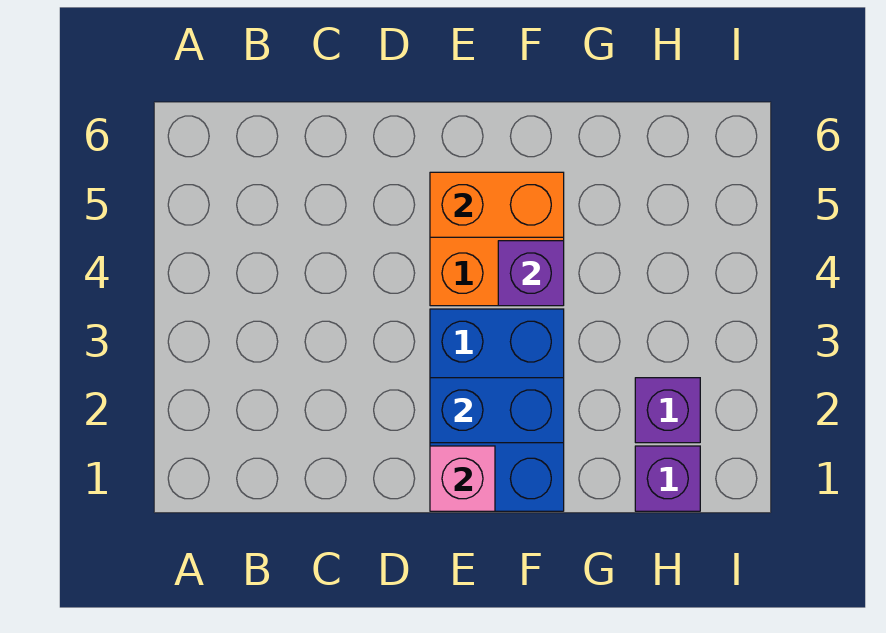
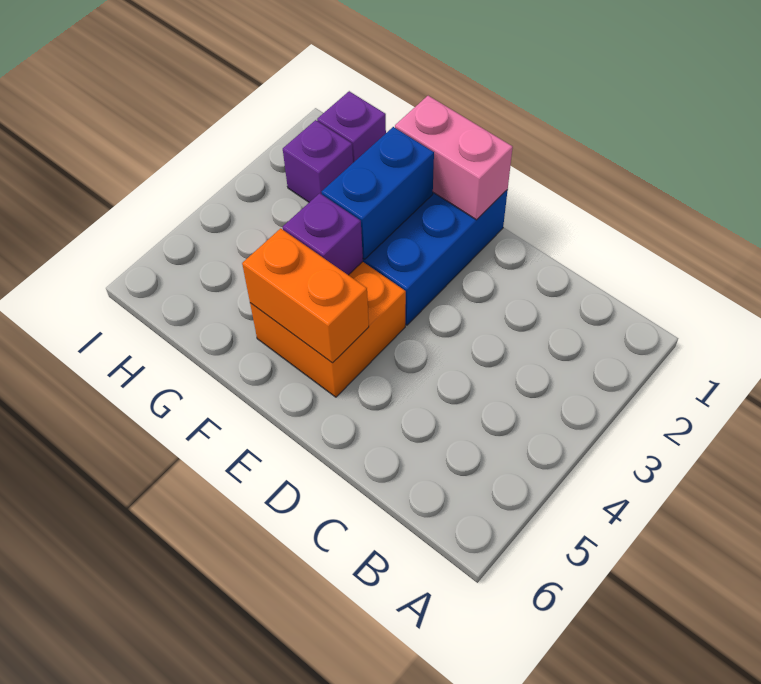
pink brick E1 level 2 -> pink brick E1:F1 level 2
blue brick E2:F2 level 2 -> blue brick F2:F3 level 2

